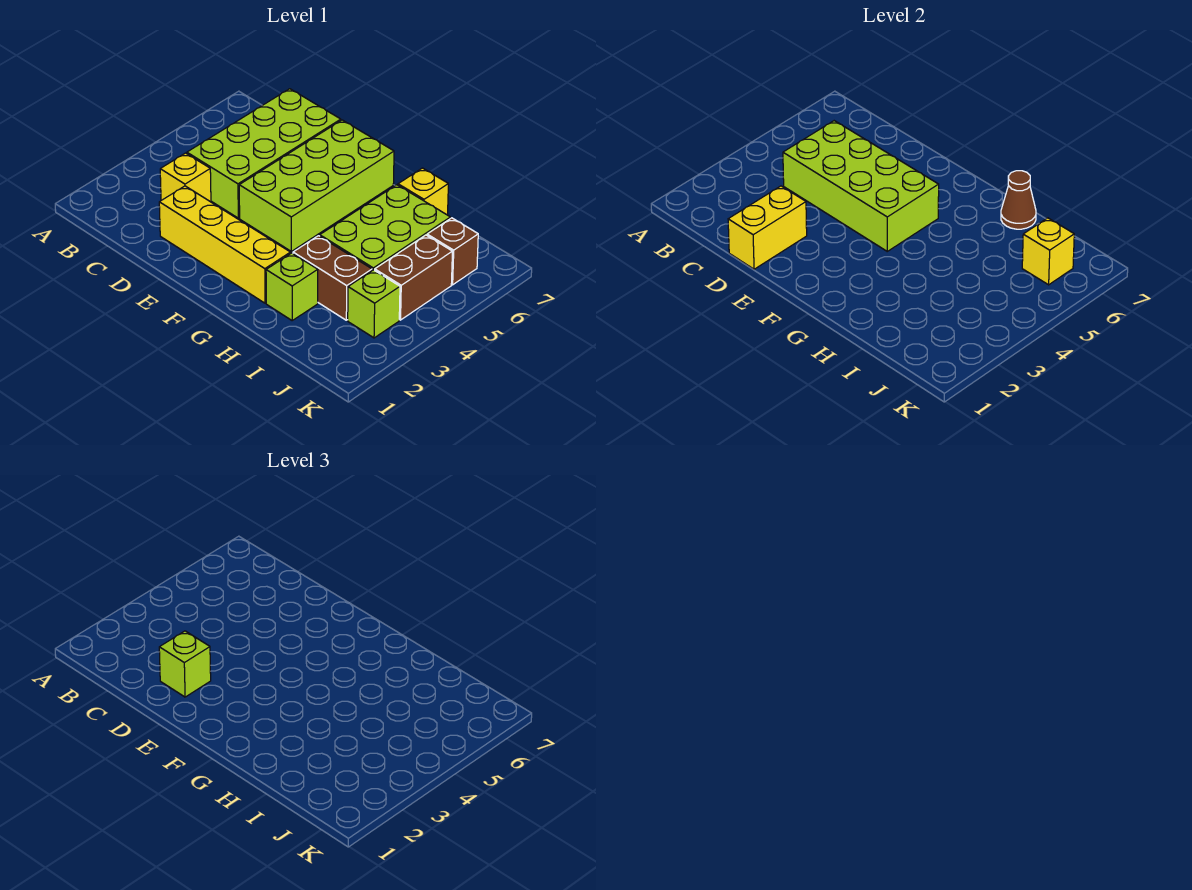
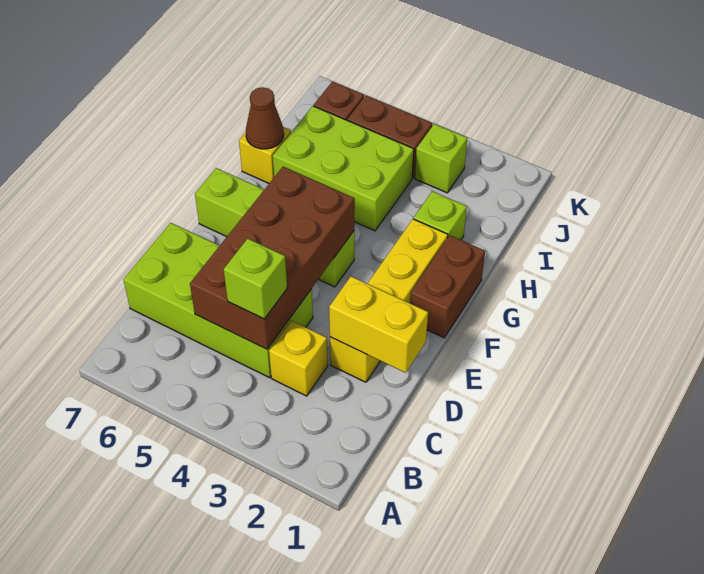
lime brick C4:F5 level 2 -> brown brick C4:F5 level 2
lime brick D2 level 3 -> lime brick C4 level 3
lime brick E4:F7 level 1 -> lime brick F4:F7 level 1
brown brick H3:I3 level 1 -> brown brick F1:G1 level 1
yellow brick J6 level 2 -> none

